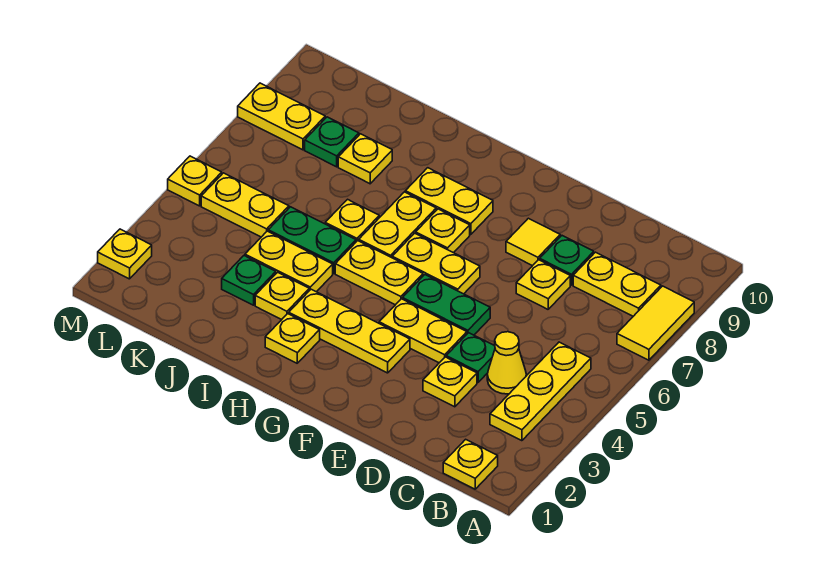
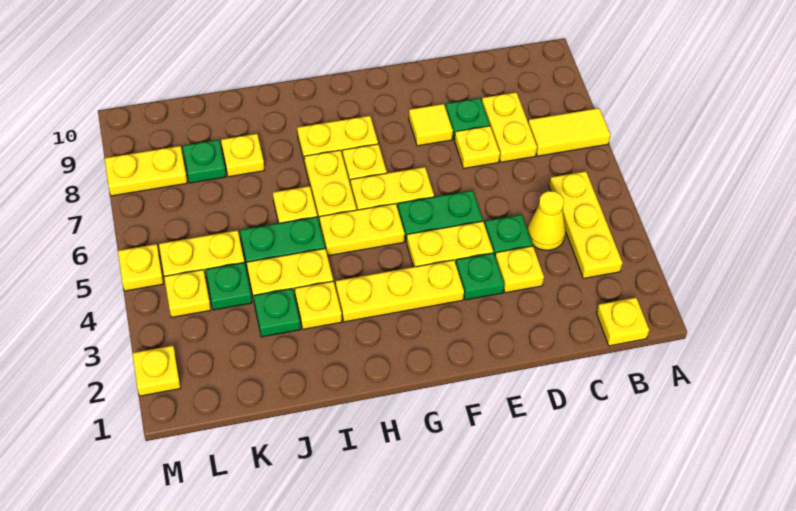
yellow tile A7:A8 level 1 -> yellow tile A7:B7 level 1
yellow plate B8:C8 level 1 -> yellow plate C7:C8 level 1
none -> green plate E3 level 1
yellow plate H2 level 1 -> yellow plate L4 level 1
none -> green plate K4 level 1

